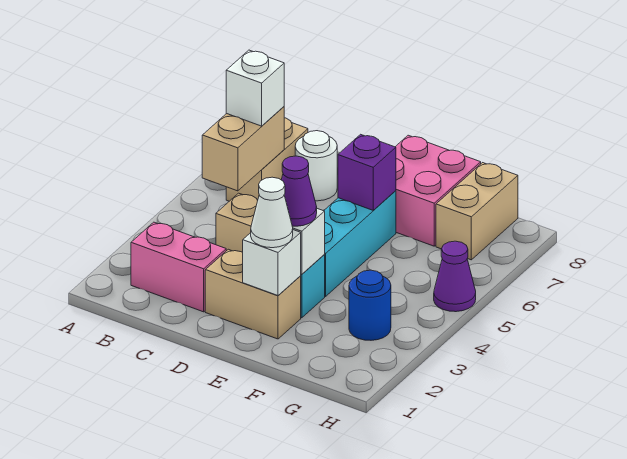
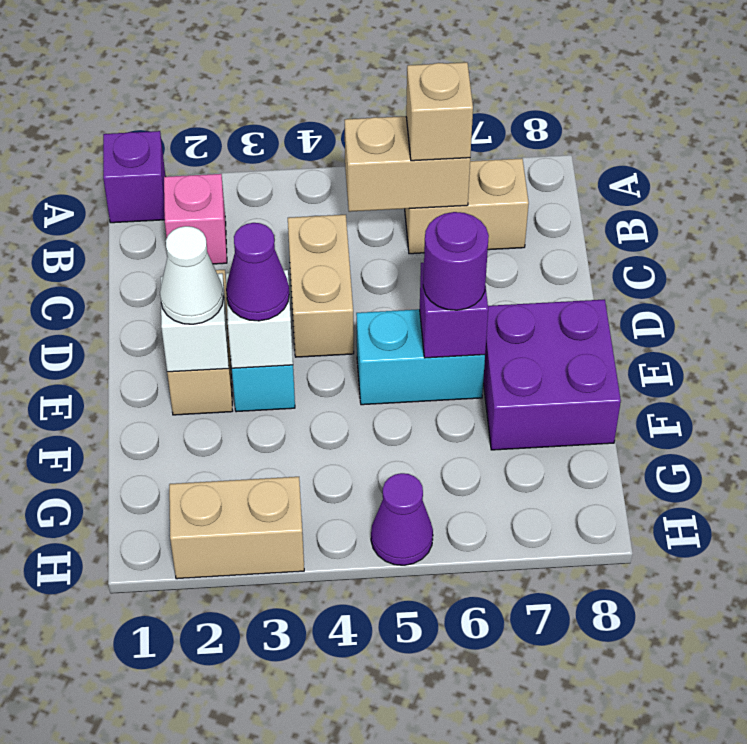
none -> purple brick A1 level 1
pink brick B2:C2 level 1 -> pink brick B2 level 1
white brick B6 level 3 -> tan brick B6 level 3
white round brick C7 level 1 -> none
cyan brick E4:E6 level 1 -> cyan brick E5:E6 level 1
none -> purple round brick E6 level 3
pink brick E7:F8 level 1 -> purple brick E7:F8 level 1
blue round brick G3 level 1 -> none
tan brick G7:G8 level 1 -> tan brick H2:H3 level 1

